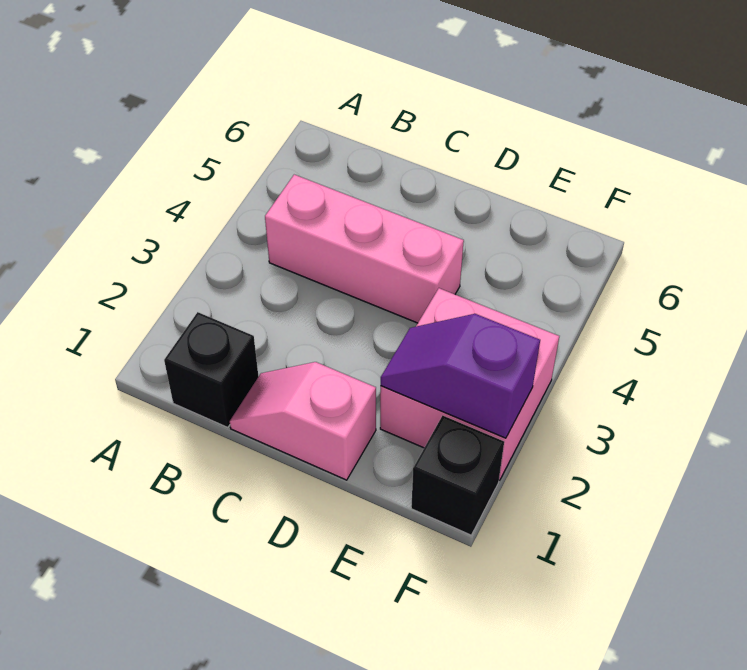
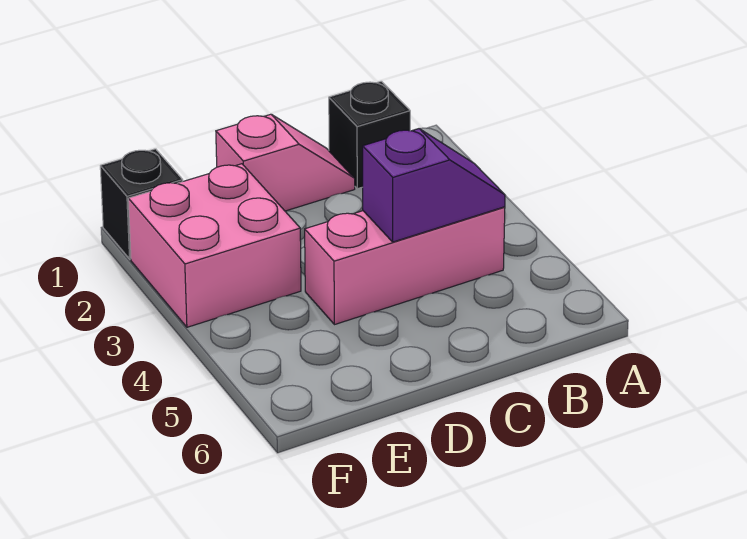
purple slope E2:F2 level 2 top F -> purple slope B4:C4 level 2 top C

